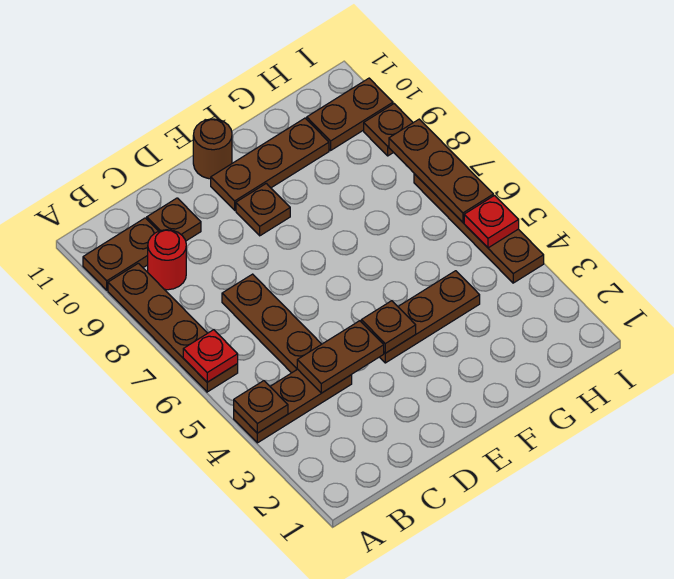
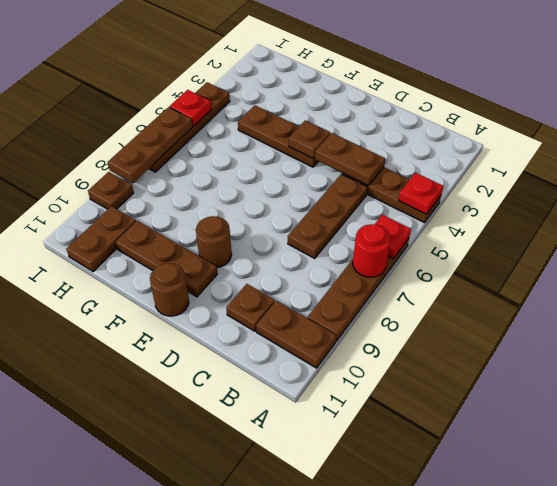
brown plate A4 level 2 -> red plate A4 level 2
red round brick B9 level 1 -> red round brick A7 level 2
brown plate E9 level 1 -> brown round brick E9 level 1
brown plate H10:I10 level 1 -> brown plate H10:H11 level 1

